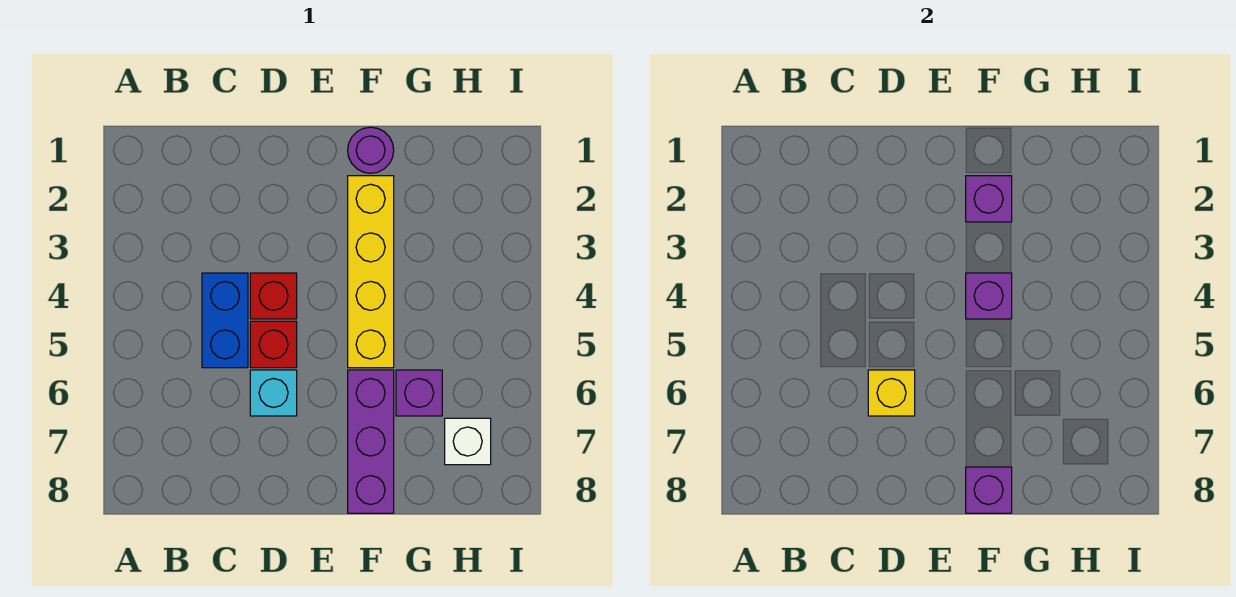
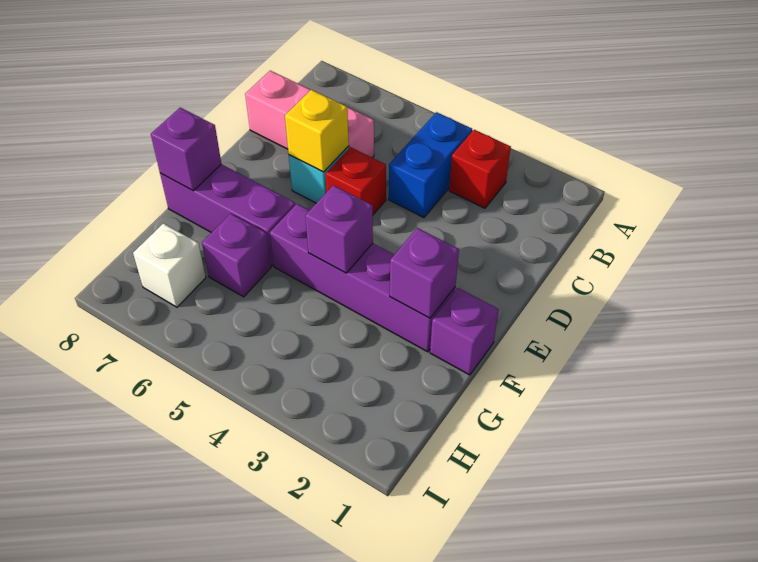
blue brick C4:C5 level 1 -> blue brick B4:C4 level 1
none -> pink brick C6:C8 level 1
red brick D4 level 1 -> red brick B3 level 1
purple round brick F1 level 1 -> purple brick F1 level 1
yellow brick F2:F5 level 1 -> purple brick F2:F5 level 1

